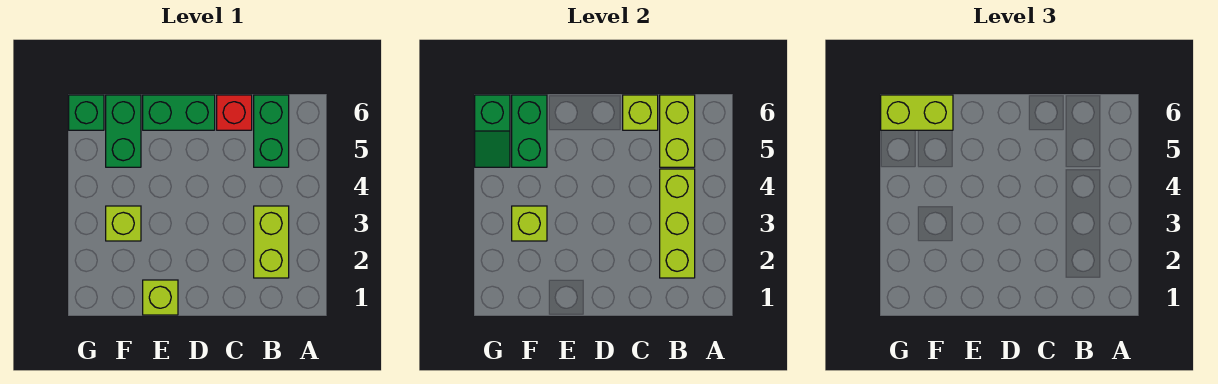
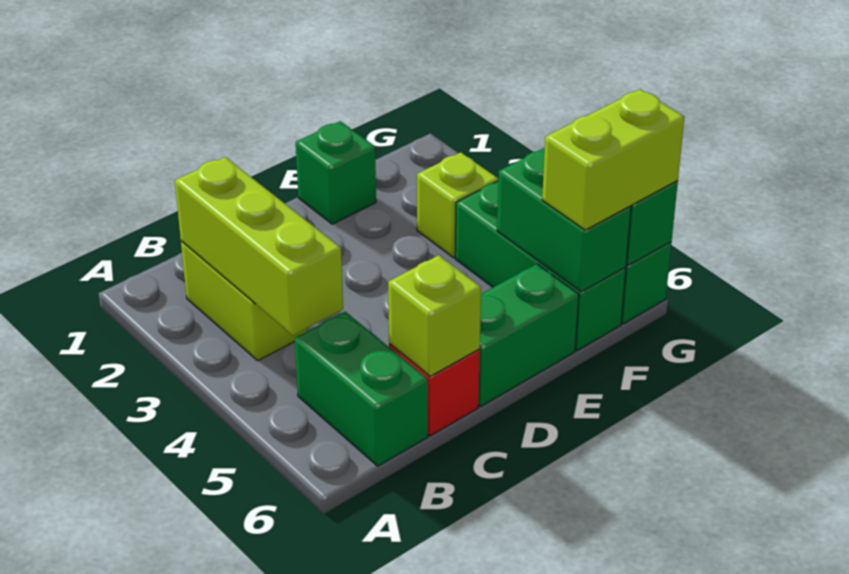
lime brick B5:B6 level 2 -> none
lime brick E1 level 1 -> green brick E1 level 1
lime brick F3 level 2 -> none
green brick F5:F6 level 1 -> green brick F4:F6 level 1

